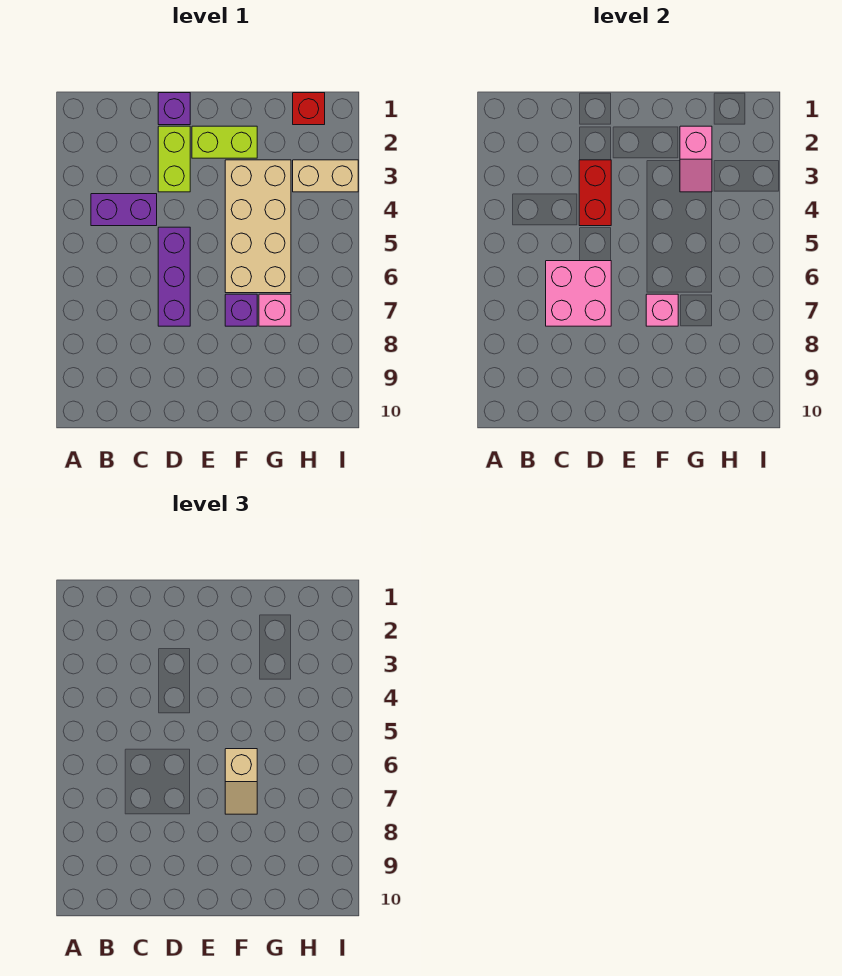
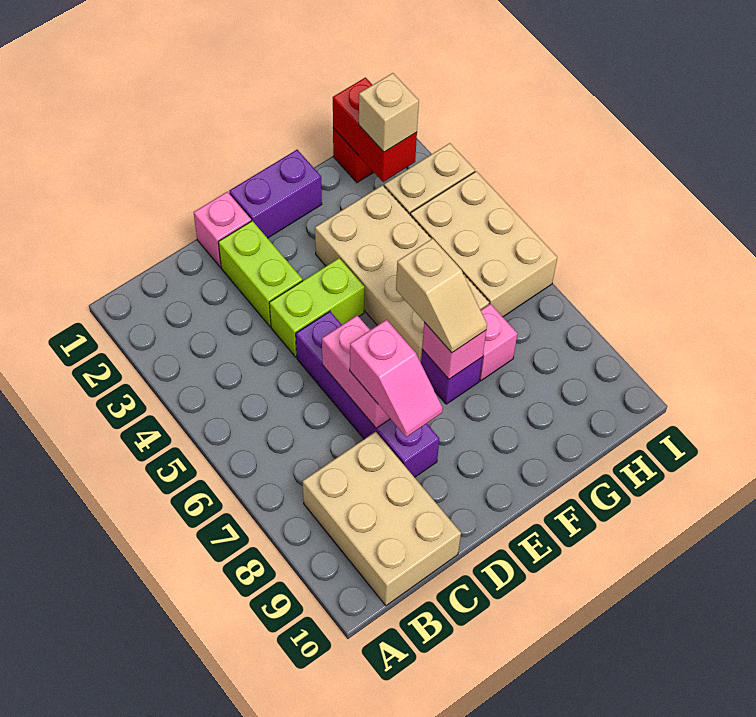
purple brick B4:C4 level 1 -> purple brick E1:F1 level 1
none -> tan brick B8:C10 level 1
pink brick C6:D7 level 2 -> pink brick D6:D7 level 2
purple brick D1 level 1 -> pink brick D1 level 1
red brick D3:D4 level 2 -> red brick H1:H2 level 2
purple brick D5:D7 level 1 -> purple brick D5:D8 level 1
lime brick E2:F2 level 1 -> lime brick D4:E4 level 1
pink slope G2:G3 level 2 top 2 -> pink slope D7:D8 level 3 top 7
none -> tan brick H2 level 3
none -> tan brick H4:I6 level 1

